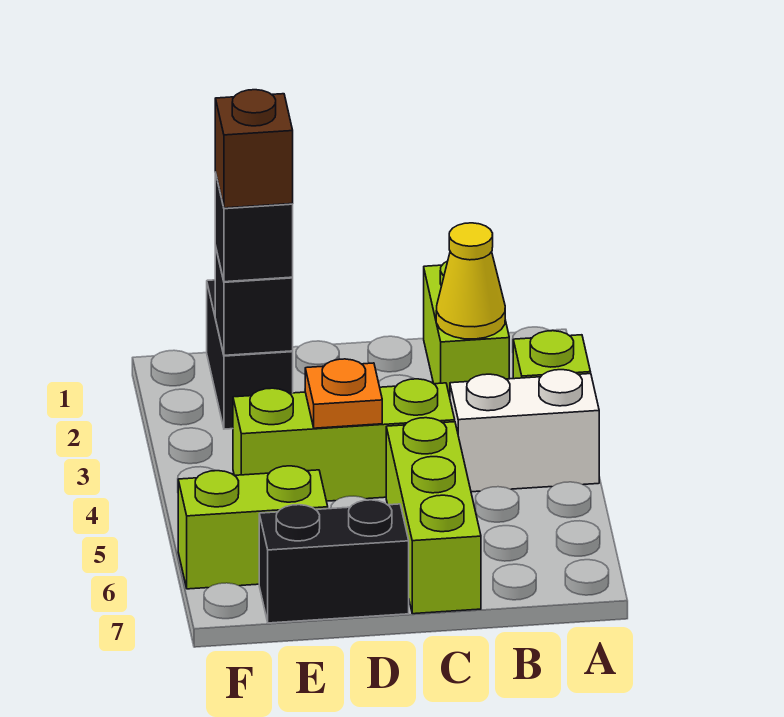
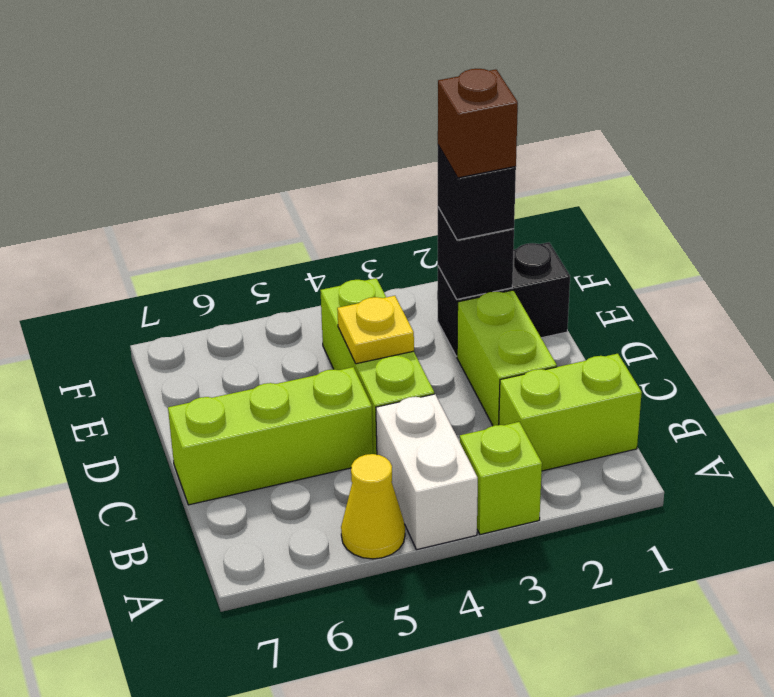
yellow cone B2 level 2 -> yellow cone A5 level 1
orange plate D4 level 2 -> yellow plate D4 level 2
black brick D7:E7 level 1 -> none
lime brick E6:F6 level 1 -> lime brick C2:D2 level 1

